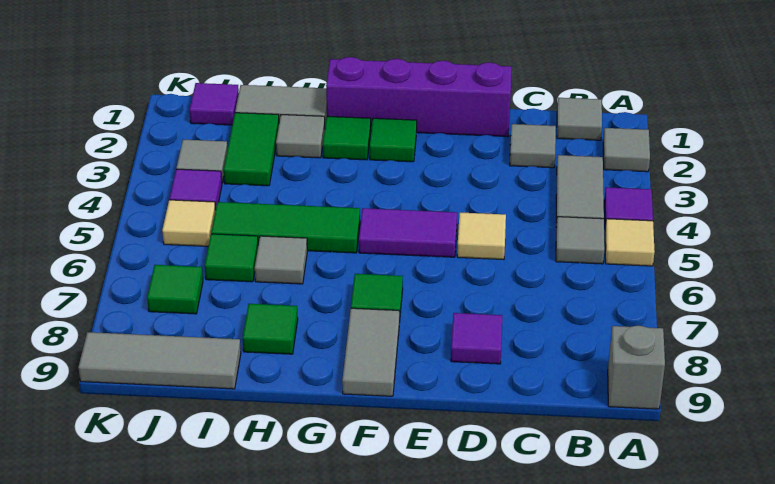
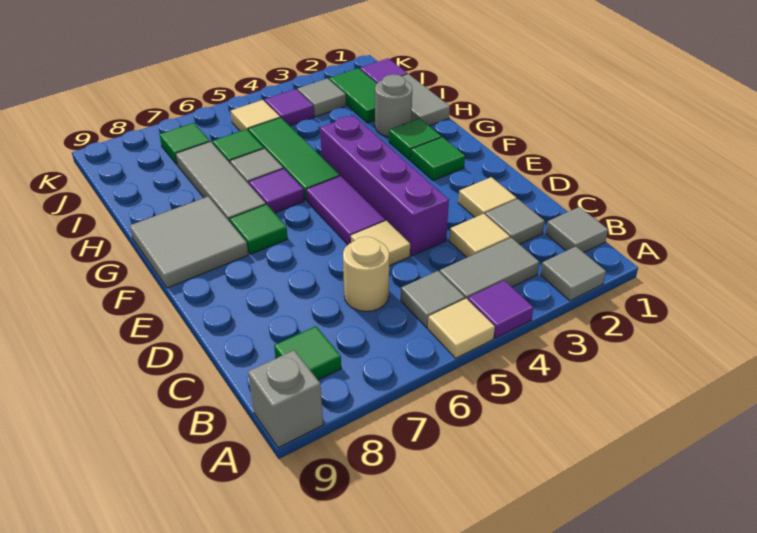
none -> tan tile C3 level 1
none -> tan round brick C6 level 1
purple brick D1:G1 level 1 -> purple brick D4:G4 level 1
none -> tan tile D2 level 1
purple tile D8 level 1 -> purple tile G6 level 1
grey tile F8:F9 level 1 -> grey tile F8:G9 level 1
grey tile H2 level 1 -> grey round brick H2 level 1
green tile H8 level 1 -> green tile B8 level 1
green tile I2:I3 level 1 -> green tile I2:J2 level 1
grey tile I9:K9 level 1 -> grey tile G7:I7 level 1

